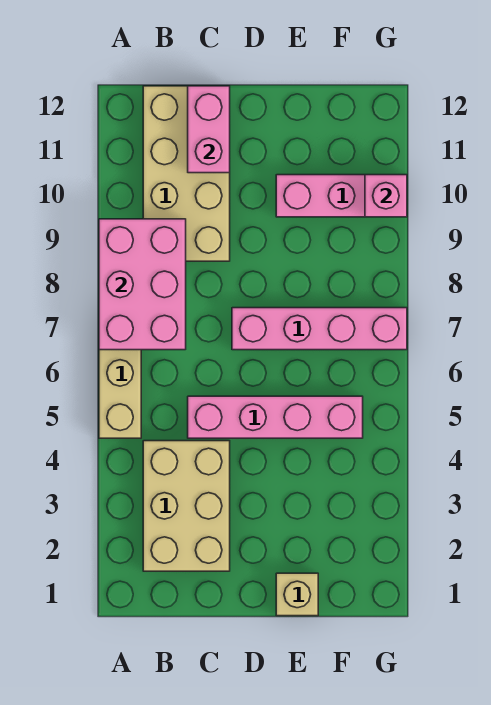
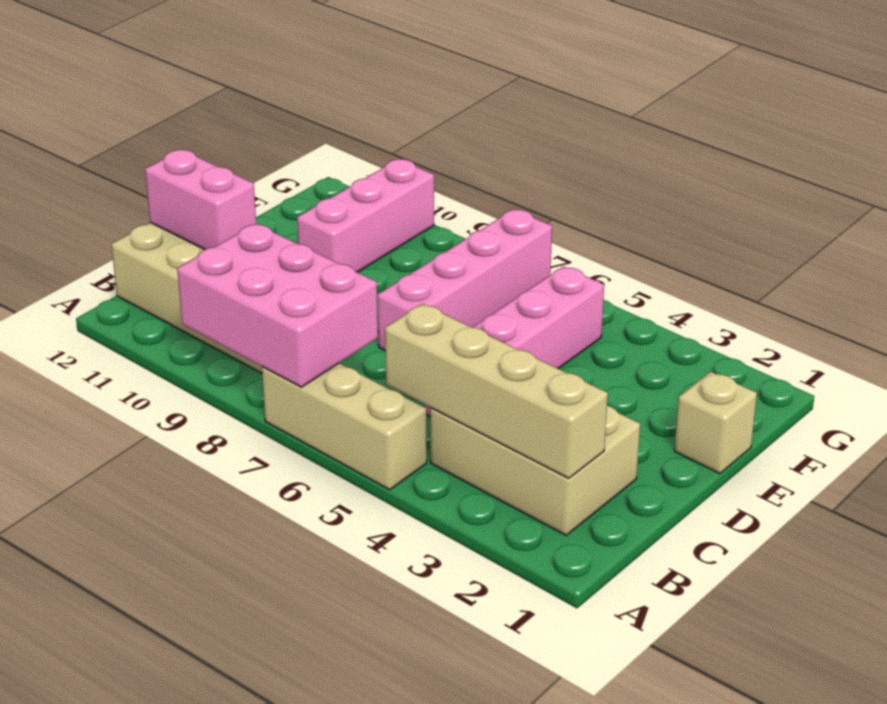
none -> tan brick B2:B5 level 2
pink brick G10 level 2 -> none

